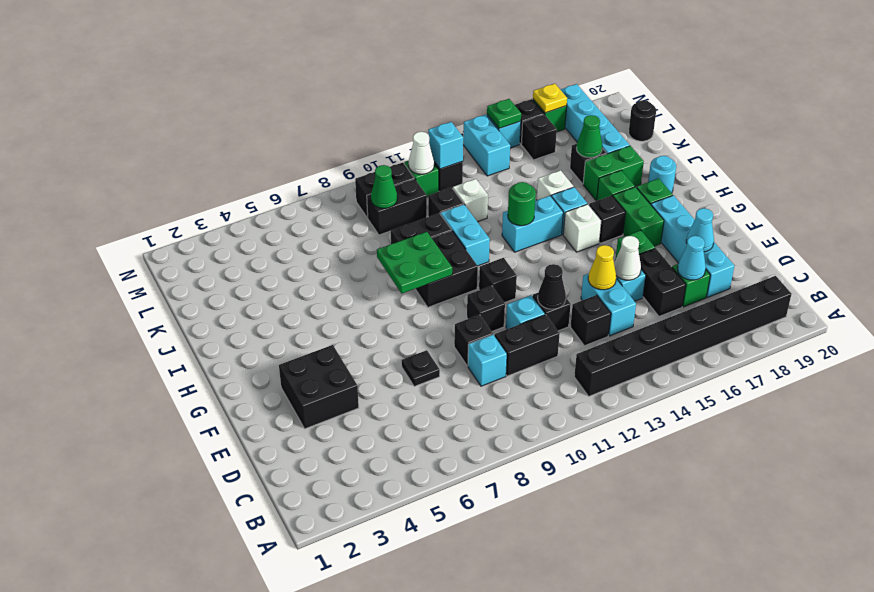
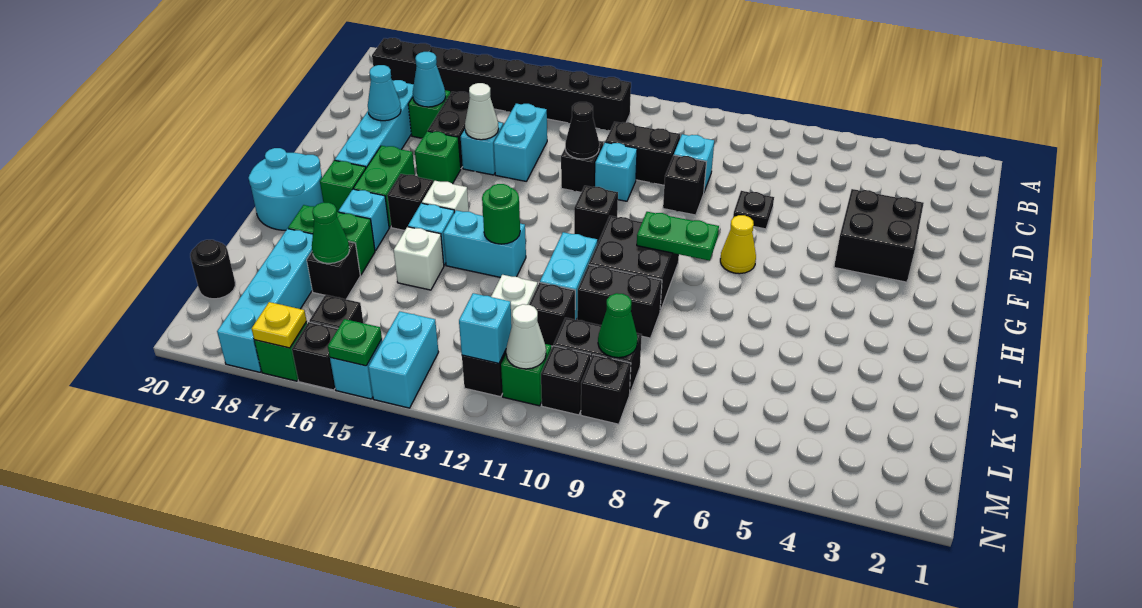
black brick D13 level 1 -> none
yellow cone E14 level 2 -> yellow cone G7 level 1
black brick F10 level 1 -> none
green plate H8:I9 level 2 -> green plate H8:H9 level 2
green brick I17 level 1 -> cyan brick I17 level 1
cyan round brick I19 level 1 -> cyan round brick H19:I20 level 1

